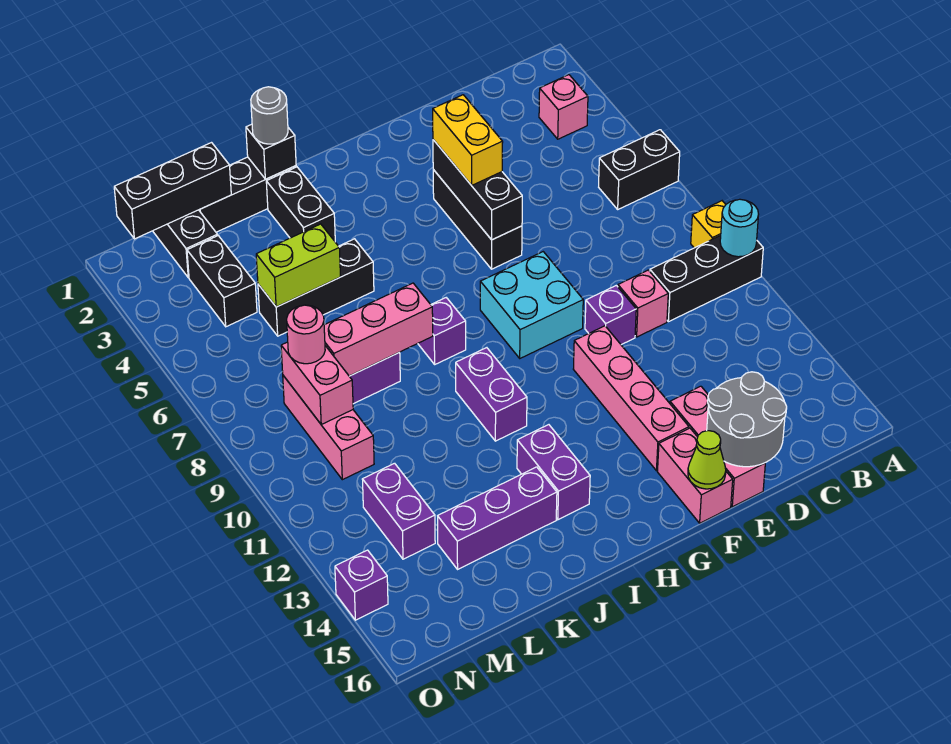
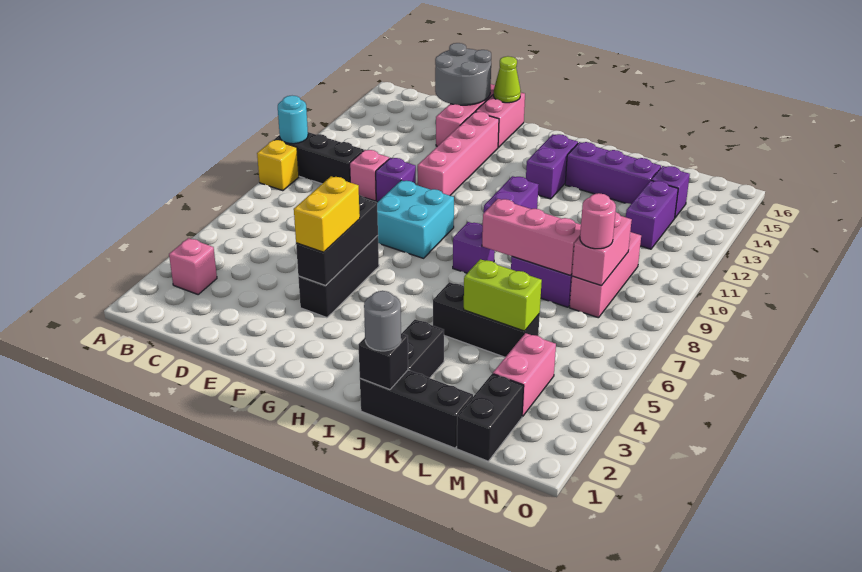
black brick A6:B6 level 1 -> none
black brick L1:N1 level 2 -> none
black brick M3:M4 level 1 -> pink brick M3:M4 level 1
purple brick O14 level 1 -> purple brick M14 level 1

